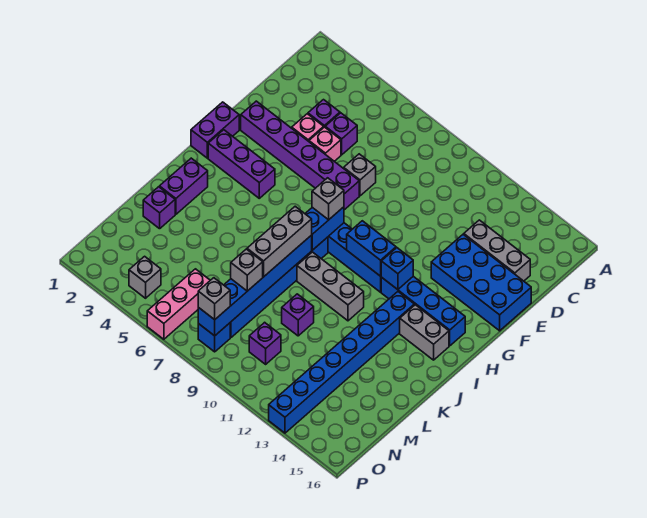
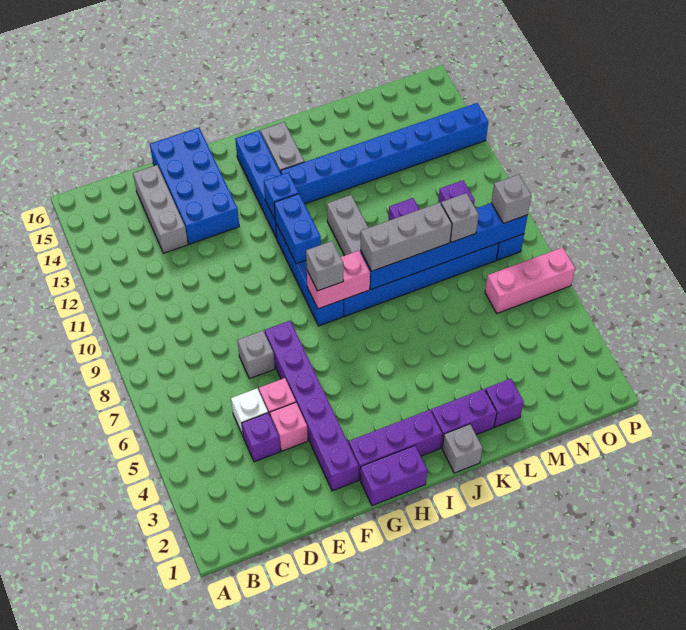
purple brick D5 level 1 -> white brick D5 level 1
purple brick H2:H4 level 1 -> purple brick G2:I2 level 1
blue brick H8:I8 level 2 -> pink brick H8:I8 level 2
grey brick O4 level 1 -> grey brick J1 level 1

